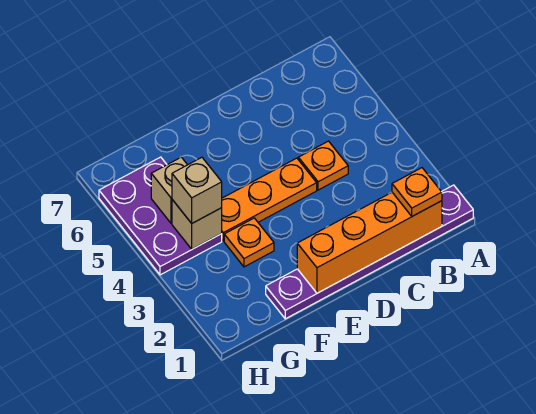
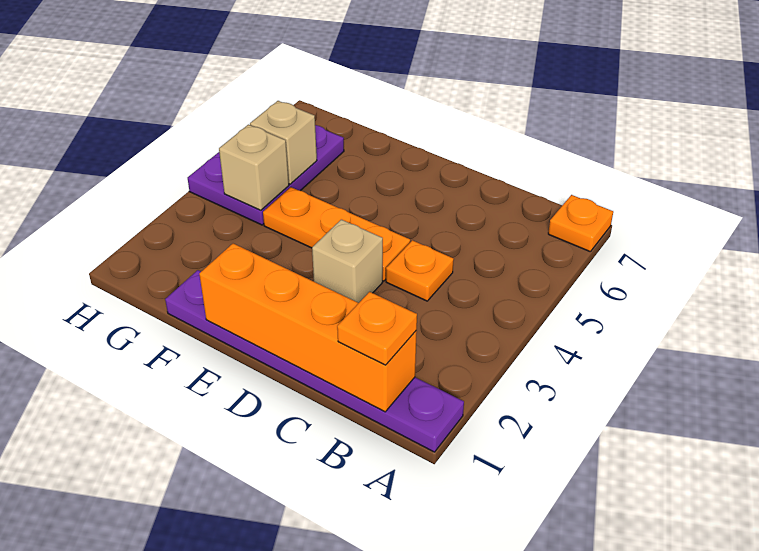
orange plate F3 level 1 -> orange plate A7 level 1
tan brick G4 level 3 -> tan brick D3 level 1

